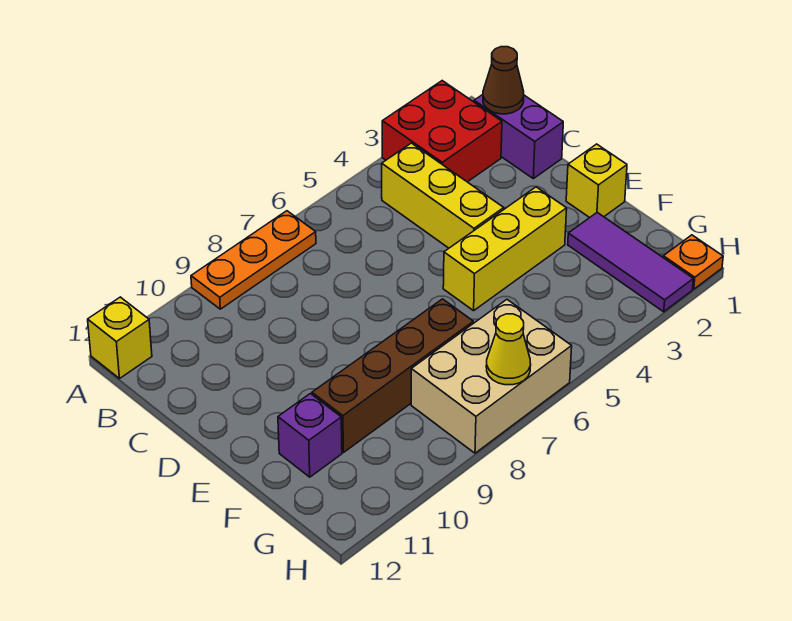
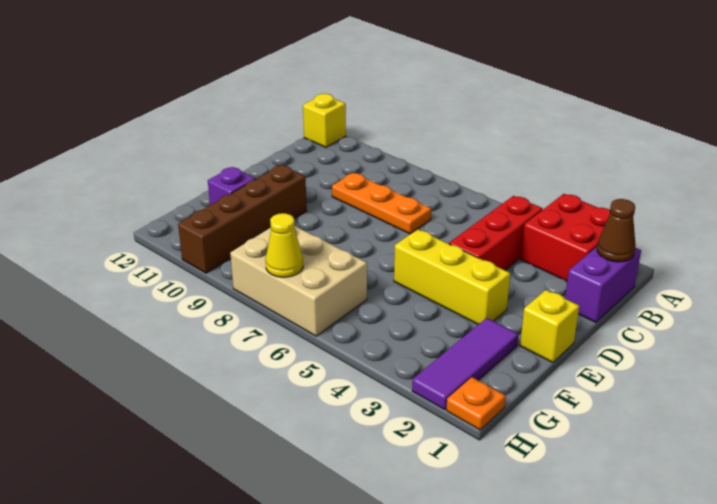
orange plate A7:A9 level 1 -> orange plate C7:C9 level 1
yellow brick B4:D4 level 1 -> red brick B4:D4 level 1
brown brick F7:F10 level 1 -> brown brick E10:H10 level 1

